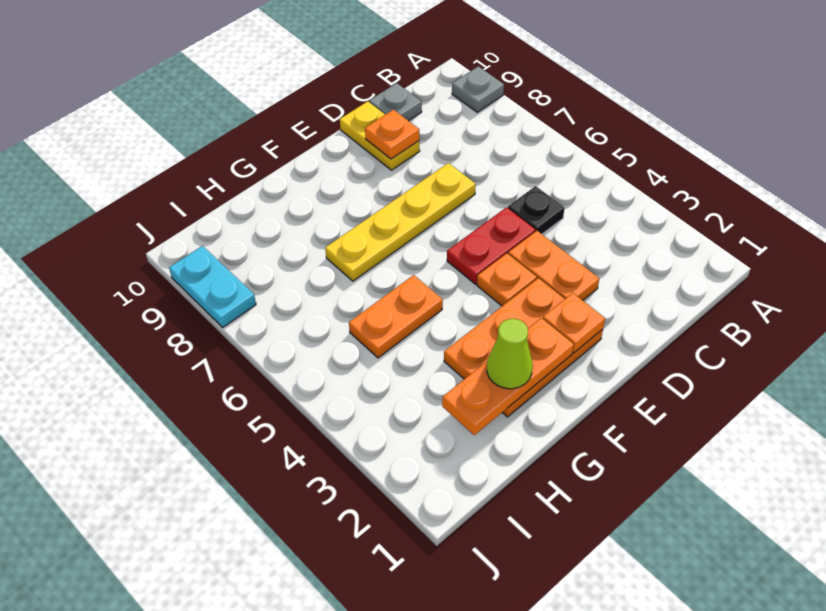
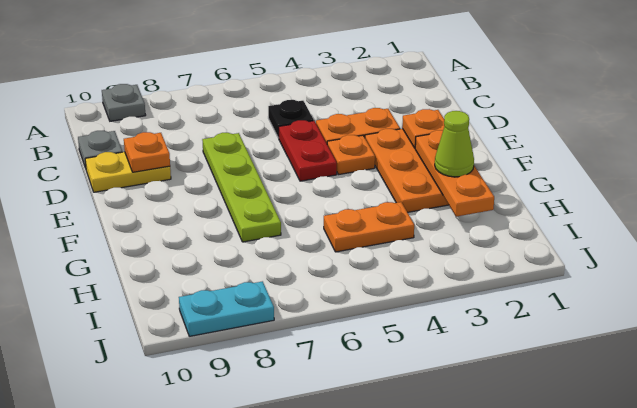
yellow plate D7:G7 level 1 -> lime plate D7:G7 level 1
orange plate G5:H5 level 1 -> orange plate H4:H5 level 1

